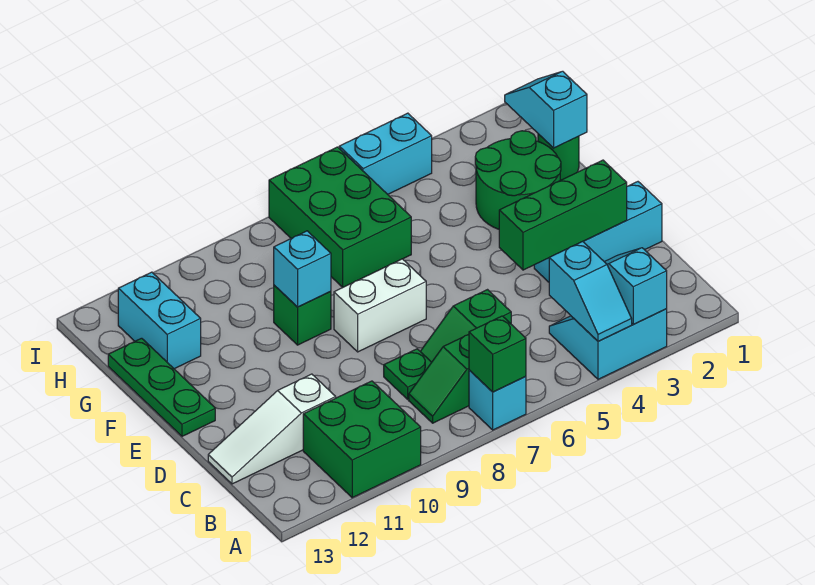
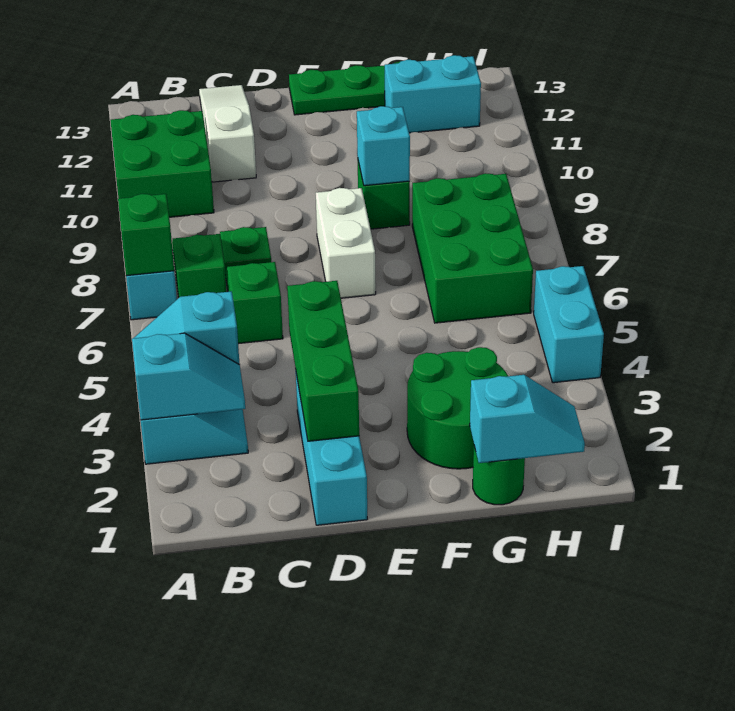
green brick G6:I7 level 1 -> green brick G6:H8 level 1

